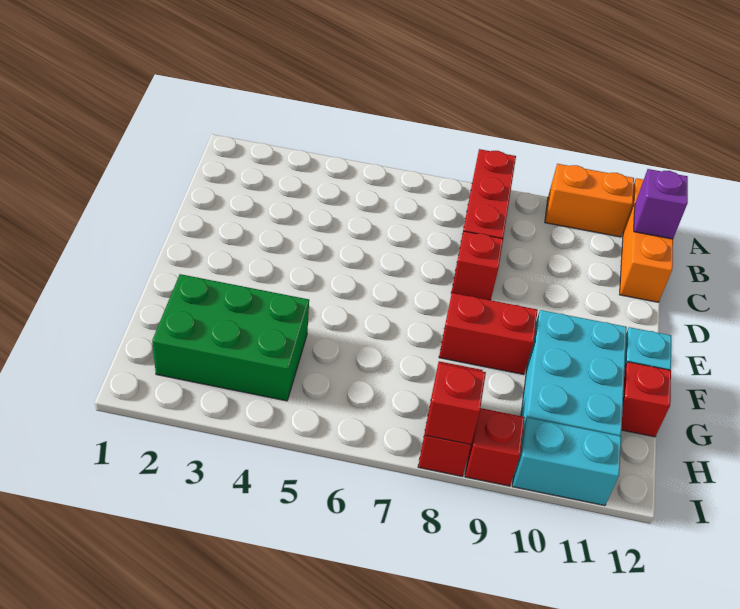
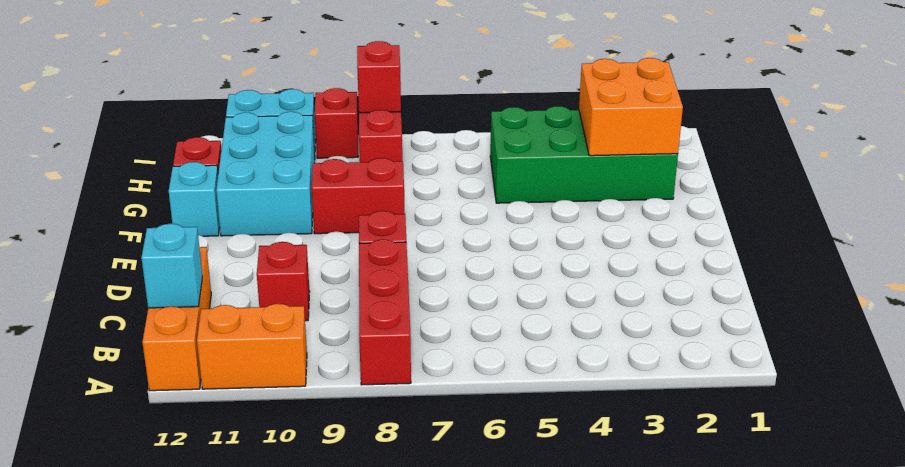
purple brick B12 level 2 -> cyan brick B12 level 2
none -> red brick C10 level 1
green brick G2:H4 level 1 -> green brick G2:H5 level 1
none -> orange brick G2:H3 level 2

